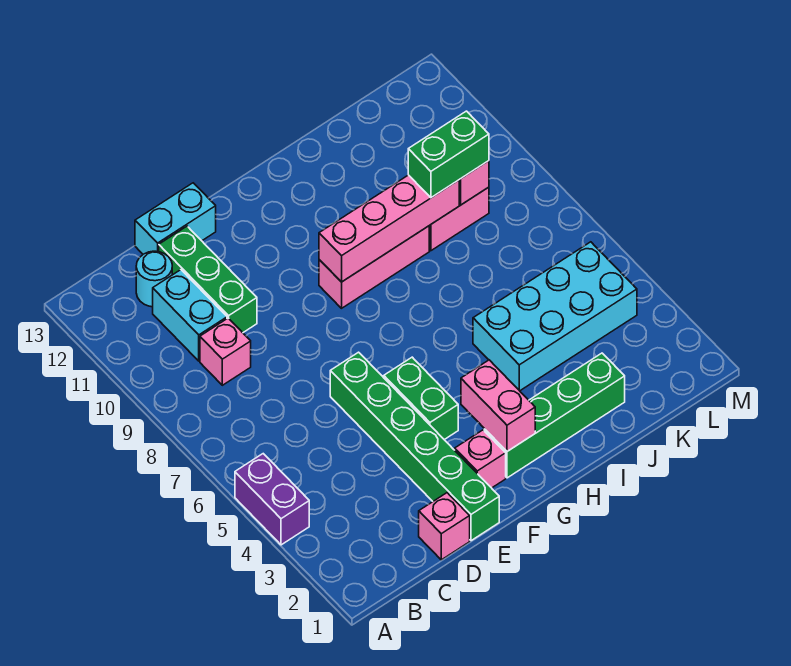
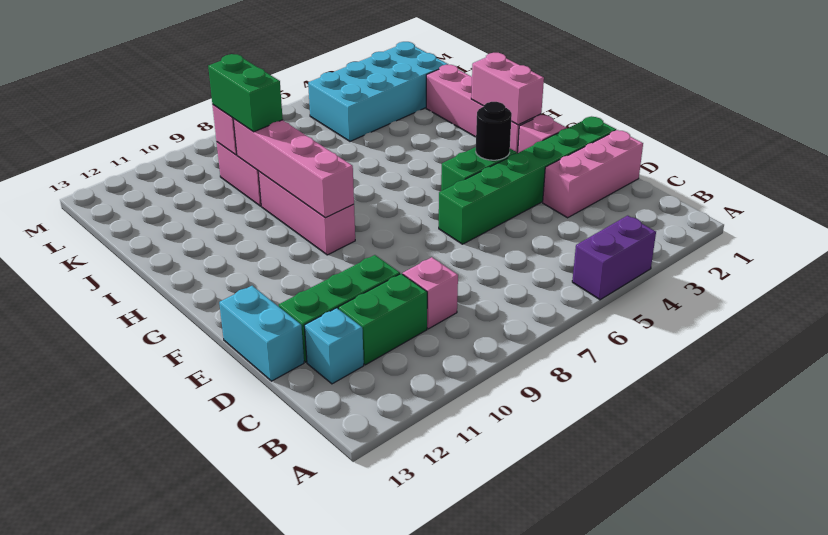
cyan brick C10:C11 level 1 -> green brick C10:C11 level 1
cyan round brick C12 level 1 -> cyan brick C12 level 1
pink brick D1 level 1 -> pink brick D1:D3 level 1
none -> black round brick F4 level 2
green brick G2:J2 level 1 -> pink brick G2:J2 level 1
pink brick G2:G3 level 2 -> pink brick G2:H2 level 2
cyan brick I4:L5 level 1 -> cyan brick K2:L5 level 1

